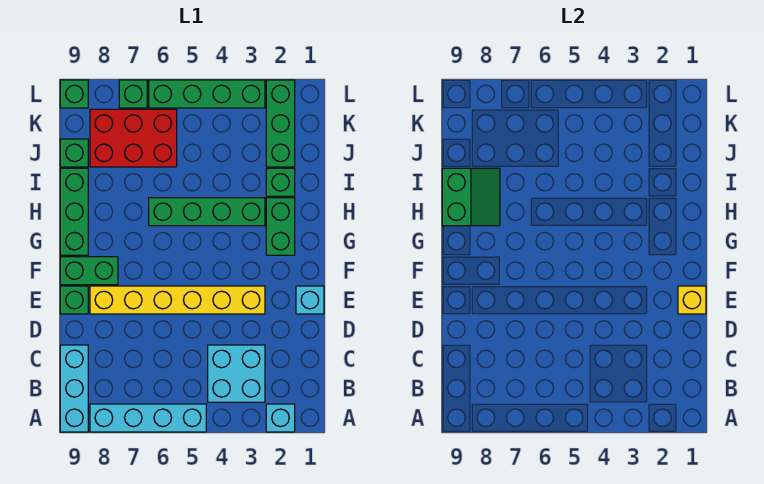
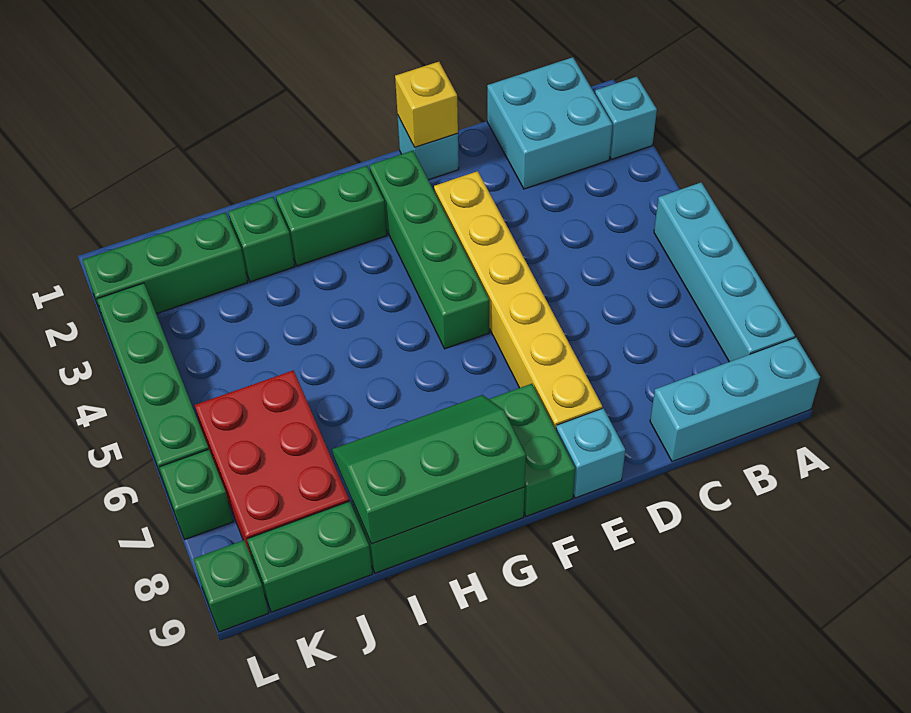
cyan brick B3:C4 level 1 -> cyan brick B1:C2 level 1
green brick E9 level 1 -> cyan brick E9 level 1
green brick H3:H6 level 1 -> green brick F2:F5 level 1
green slope H8:I9 level 2 top 9 -> green slope G8:I9 level 2 top 9
green brick J9 level 1 -> green brick J9:K9 level 1

